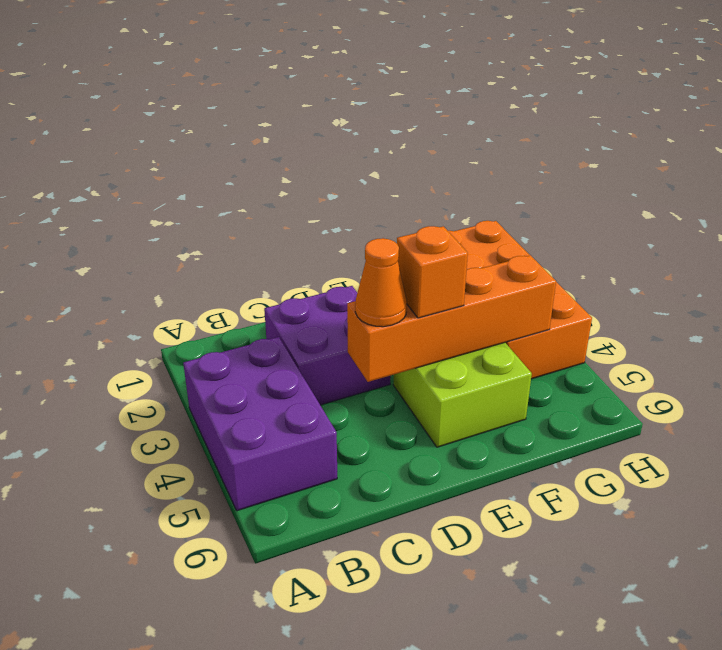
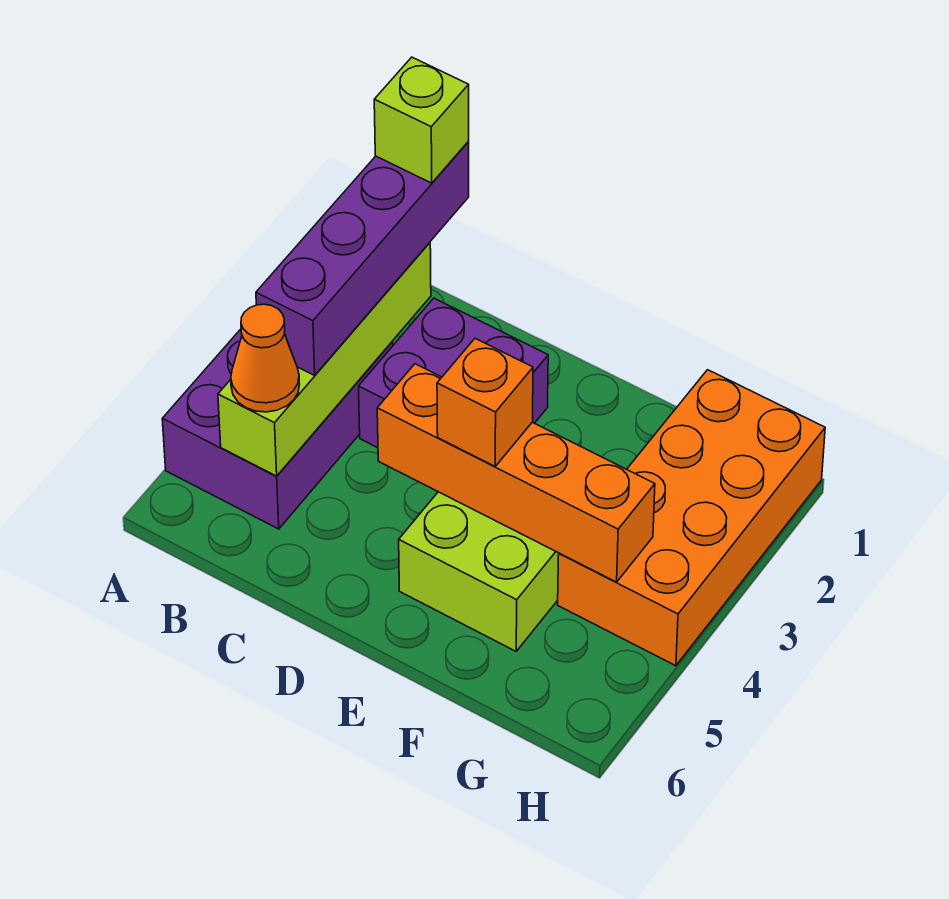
none -> purple brick B1:B4 level 3
none -> lime brick B1 level 4
none -> lime brick B2:B5 level 2
orange cone D4 level 3 -> orange cone B5 level 3

